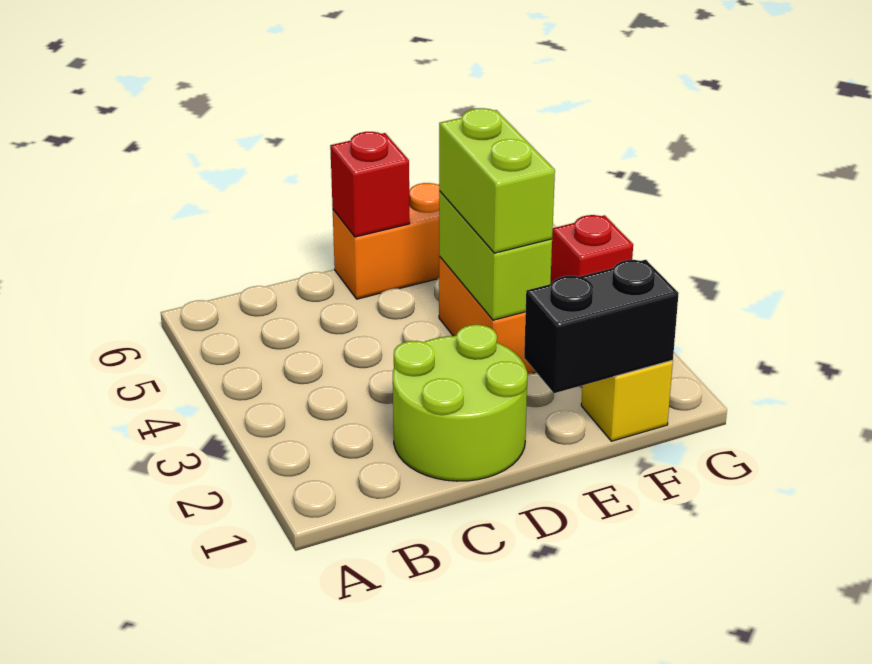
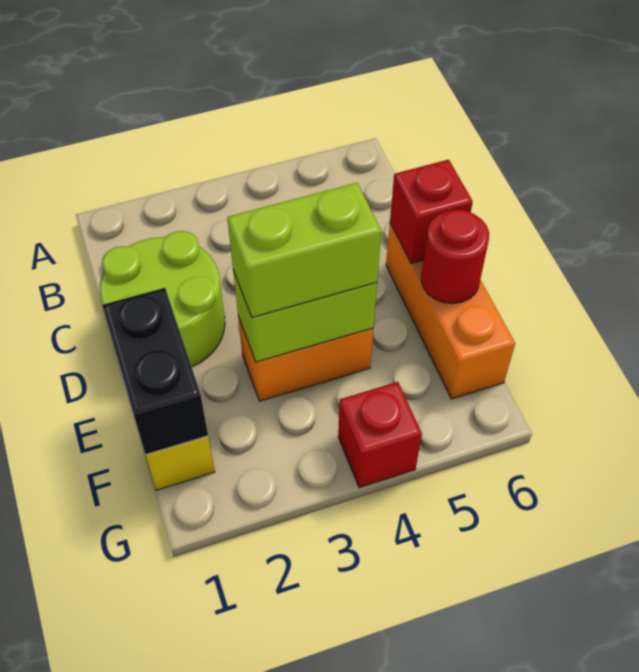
none -> red round brick E6 level 2

